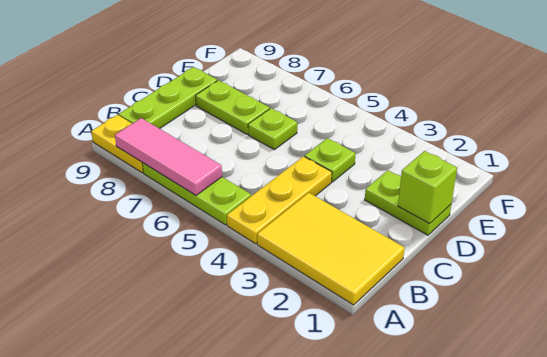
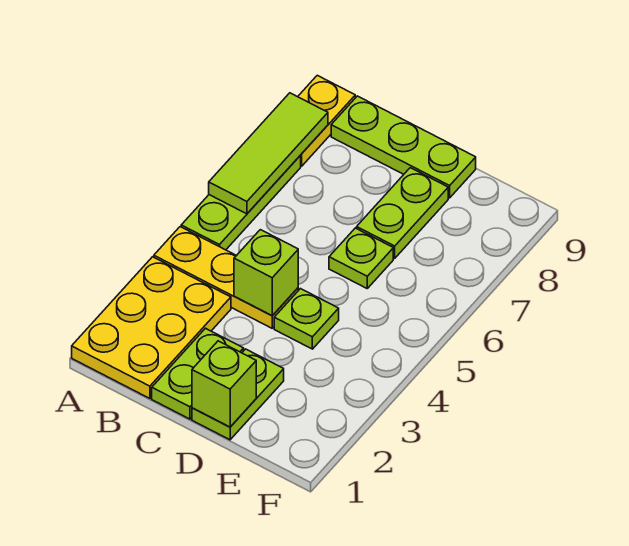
yellow tile A1:B3 level 1 -> yellow plate A1:B3 level 1
pink tile A6:A8 level 2 -> lime tile A6:A8 level 2
none -> lime plate C1:C2 level 1
none -> lime brick C4 level 2

